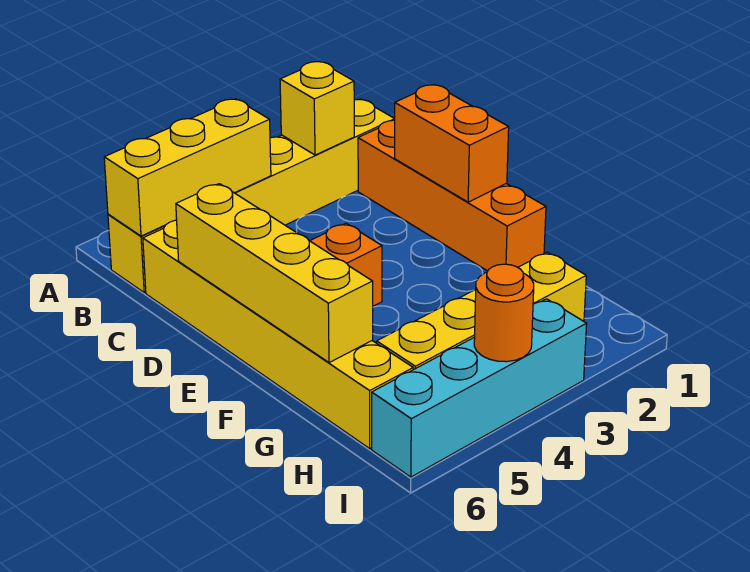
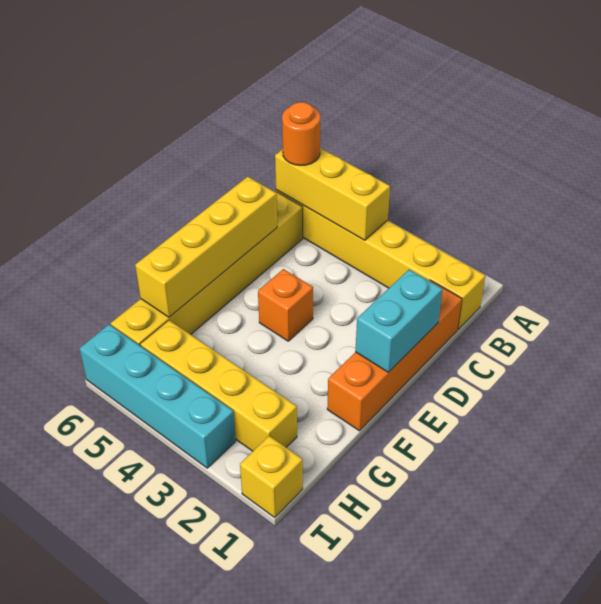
yellow brick B2 level 2 -> yellow brick I1 level 1
orange brick D1:E1 level 2 -> cyan brick D1:E1 level 2
orange round brick I4 level 2 -> orange round brick B6 level 3

